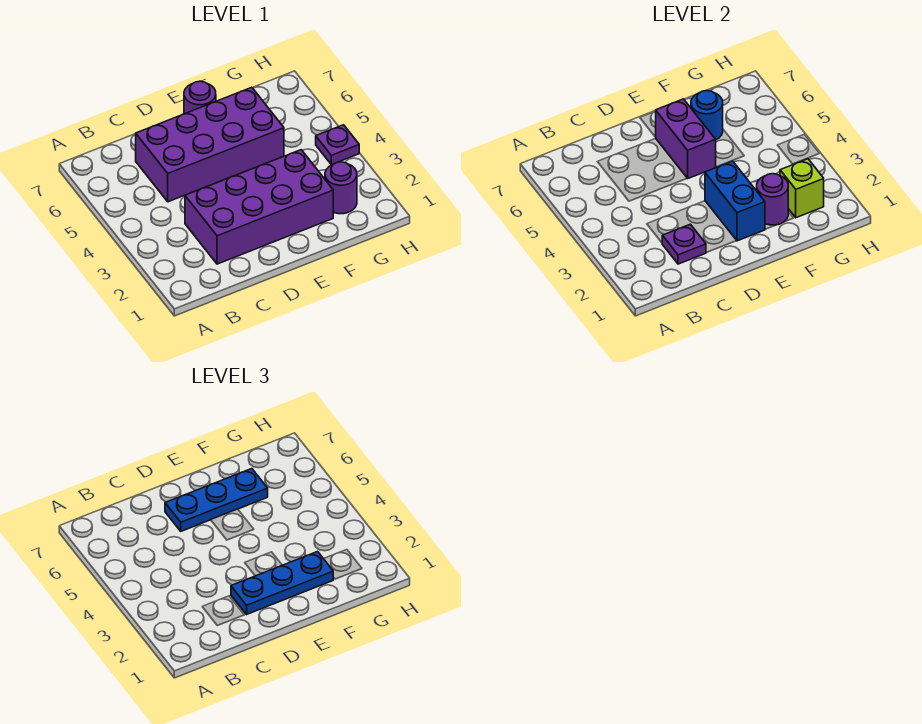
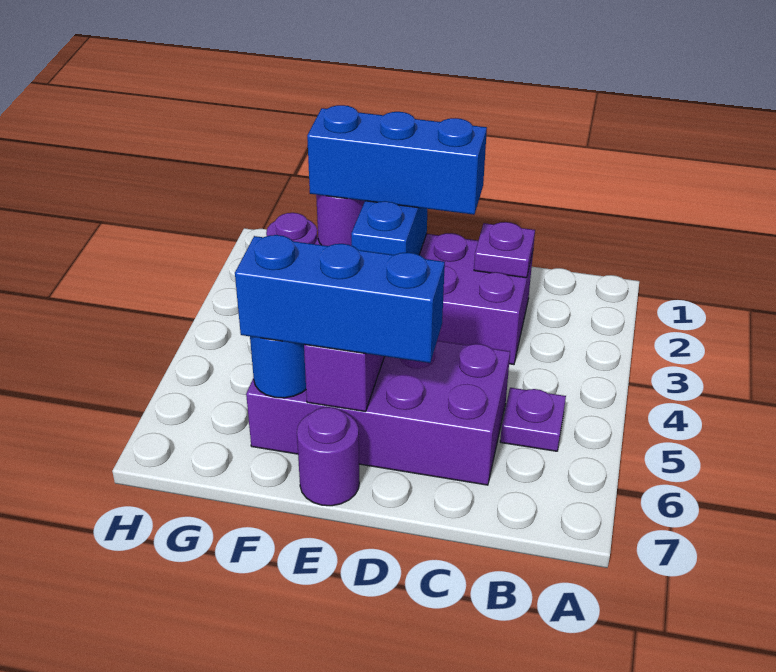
blue plate D2:F2 level 3 -> blue brick D2:F2 level 3
blue plate D6:F6 level 3 -> blue brick D6:F6 level 3
lime brick G2 level 2 -> none
purple plate H4 level 1 -> purple plate B5 level 1

